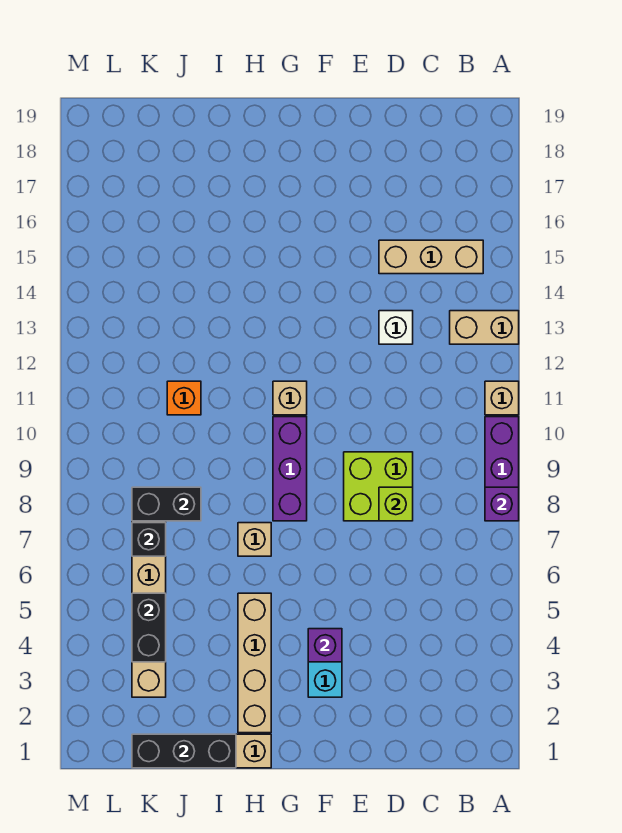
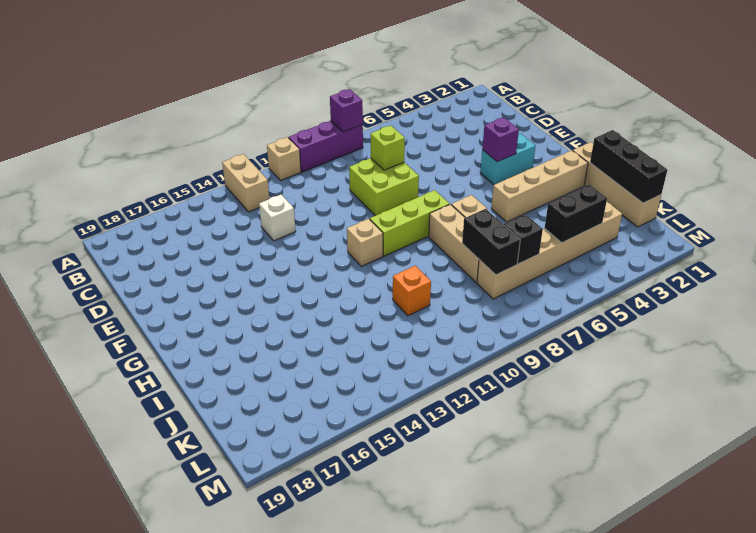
tan brick B15:D15 level 1 -> tan brick H8:J8 level 1
purple brick G8:G10 level 1 -> lime brick G8:G10 level 1

